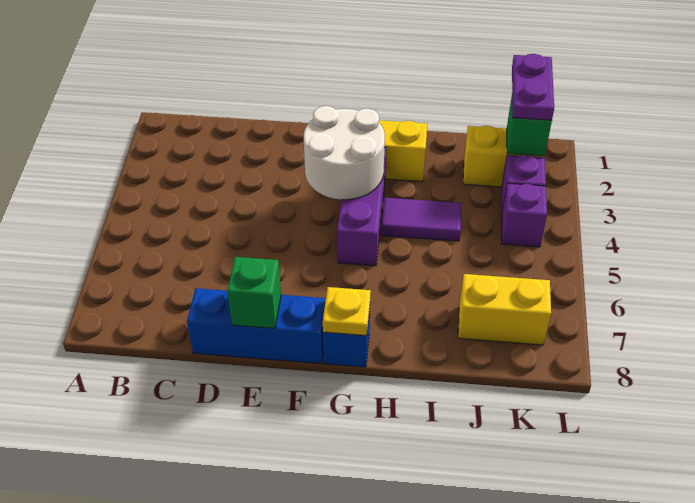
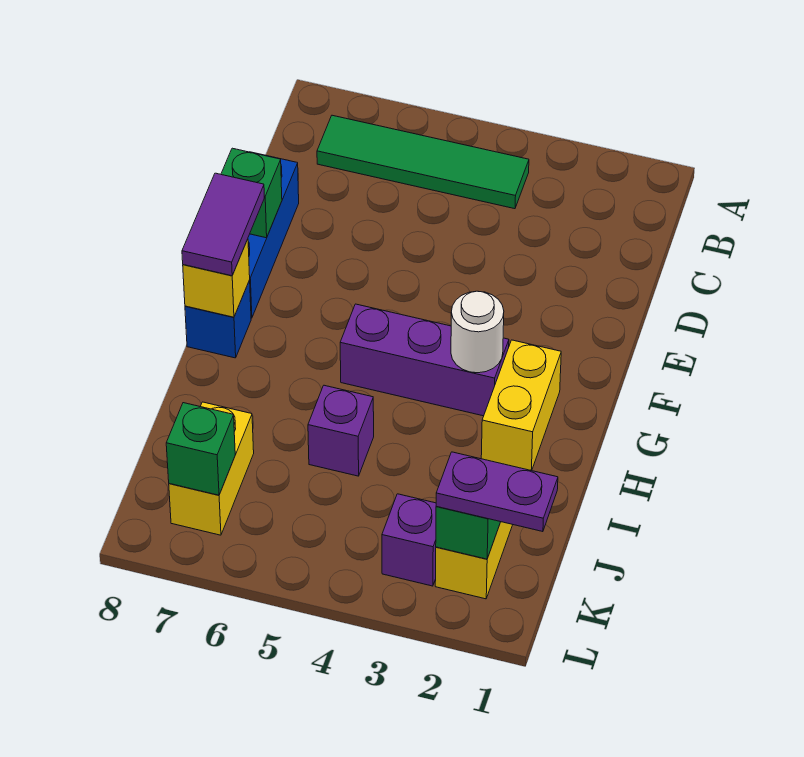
none -> green tile B4:B7 level 1
white round brick F3:G4 level 2 -> white round brick G3 level 2
yellow plate G8 level 2 -> yellow brick G8 level 2
purple tile H4:I4 level 1 -> purple tile F8:G8 level 3
purple brick K4 level 1 -> purple brick I5 level 1
none -> green brick K7 level 2

